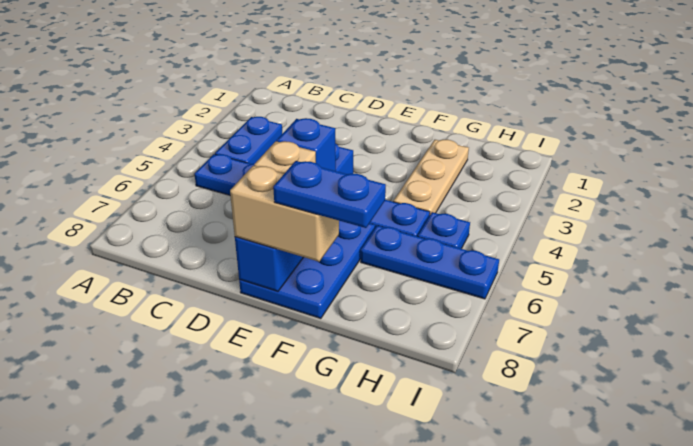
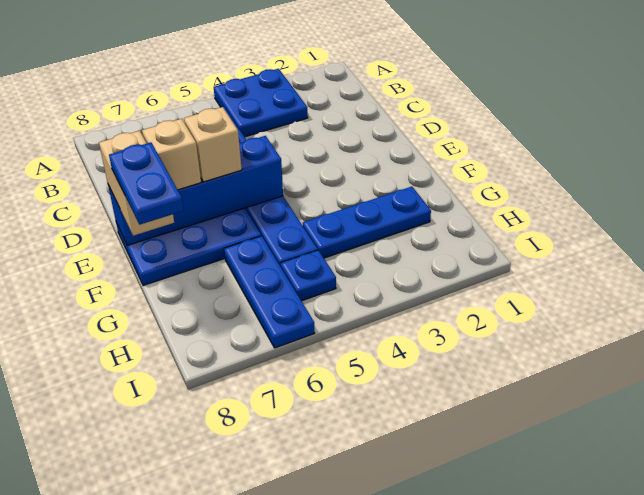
blue plate B3:B4 level 1 -> blue plate A3:B4 level 1
blue brick E6 level 3 -> tan brick E6 level 3
tan plate G2:G4 level 1 -> blue plate G2:G4 level 1

